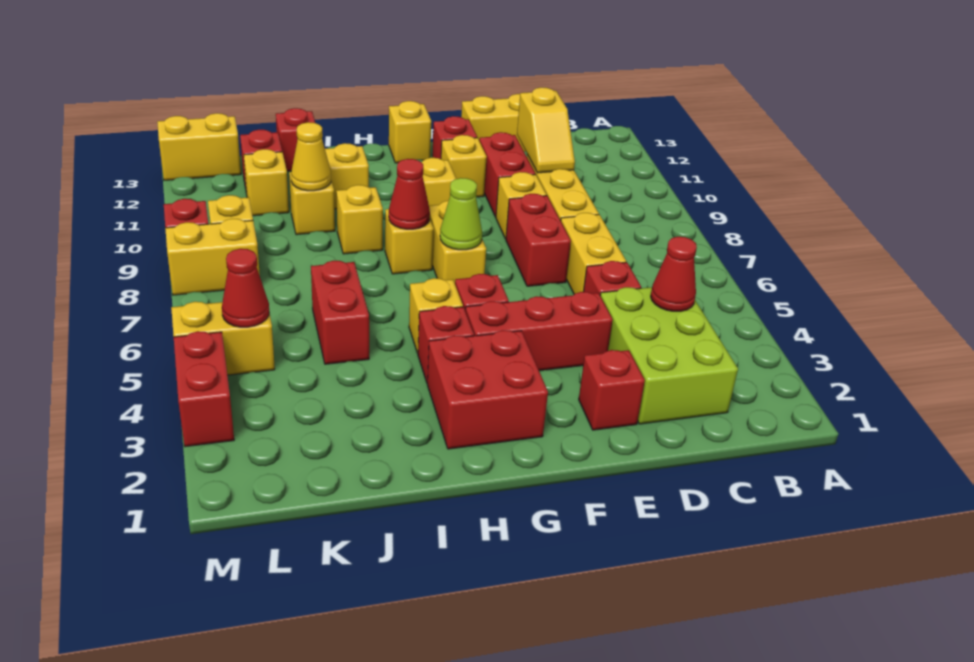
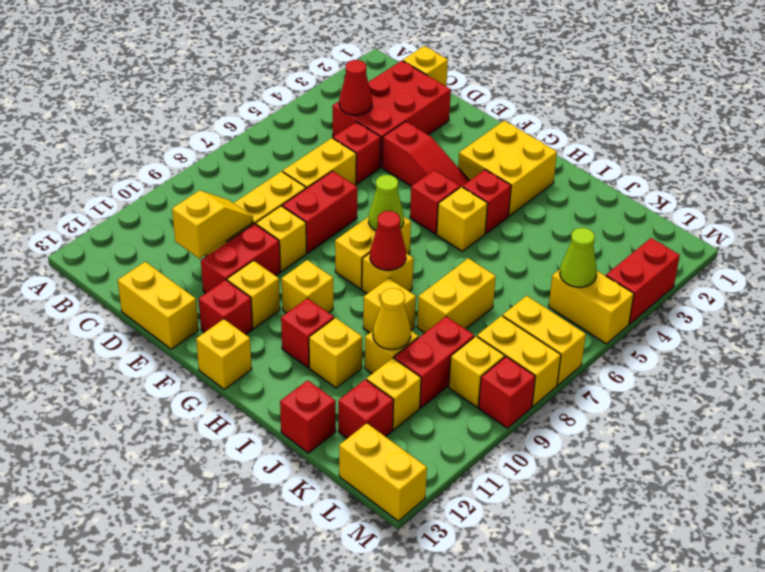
none -> yellow brick C1 level 1
lime brick C2:D4 level 1 -> red brick C2:D4 level 1
red brick E2 level 1 -> red brick H11 level 1
red brick E4:G4 level 1 -> red slope E4:G4 level 1 top E
red brick G2:H3 level 1 -> yellow brick G2:H3 level 1
red brick J5:J6 level 1 -> red brick K9:K10 level 1
none -> yellow brick J7:J8 level 1
red cone L5 level 2 -> lime cone L5 level 2
none -> yellow brick L7:M7 level 1

